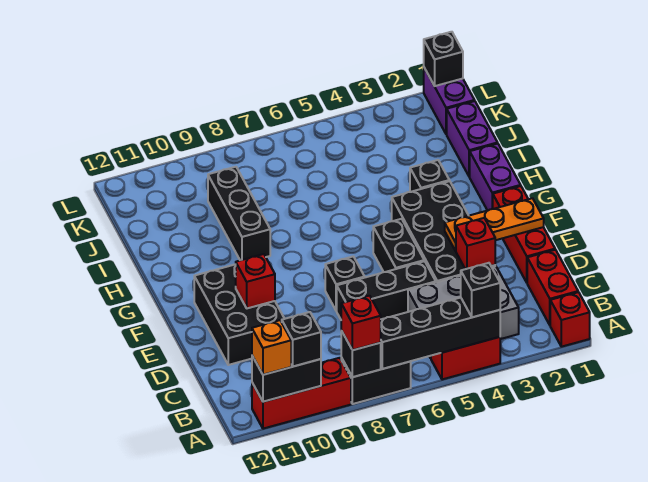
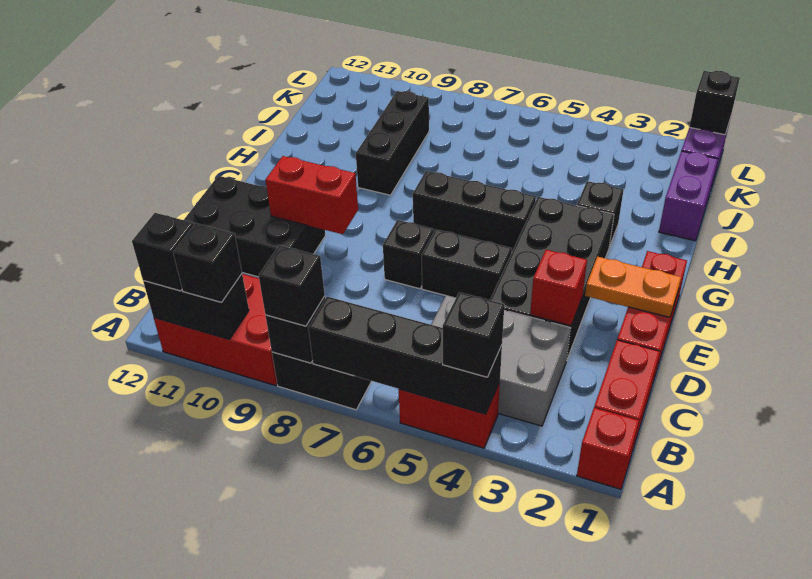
red brick A8 level 3 -> black brick A8 level 3
red brick A9:A11 level 1 -> red brick A9:B11 level 1
orange brick A11 level 3 -> black brick A11 level 3
black brick D5:D7 level 1 -> black brick G5:G7 level 1
black brick D10:F11 level 1 -> black brick D10:E12 level 1
orange plate E1:E3 level 2 -> orange plate E1:E2 level 2
black brick E5:F5 level 1 -> black brick E5:E6 level 1
red brick E10 level 2 -> red brick E9:E10 level 2
purple brick G1:H1 level 1 -> none

